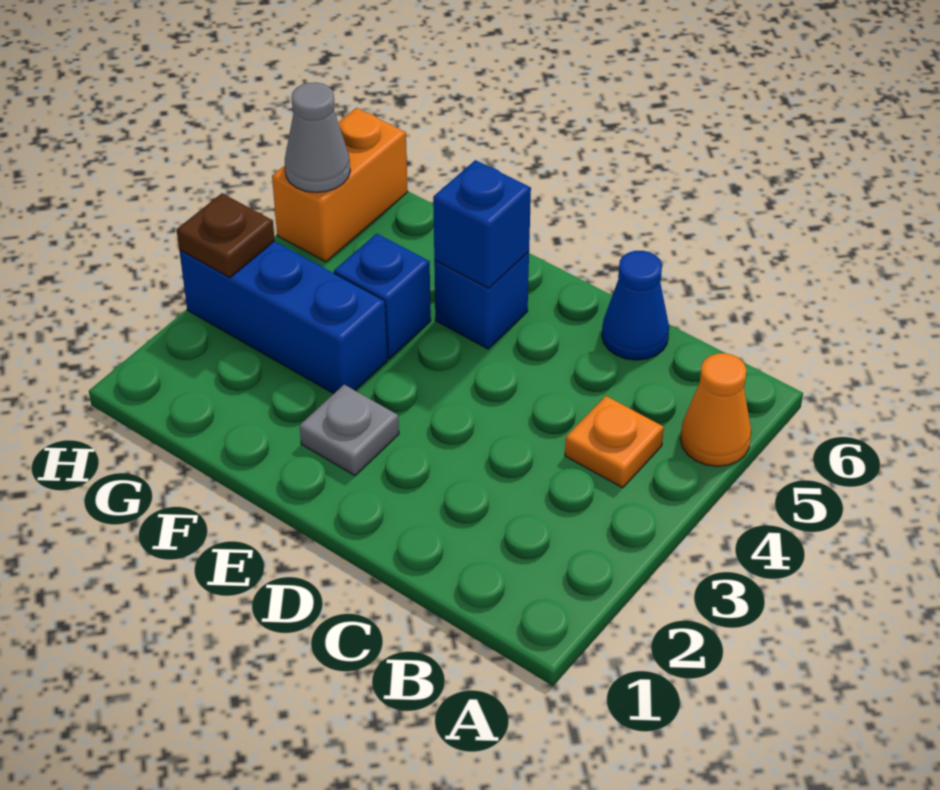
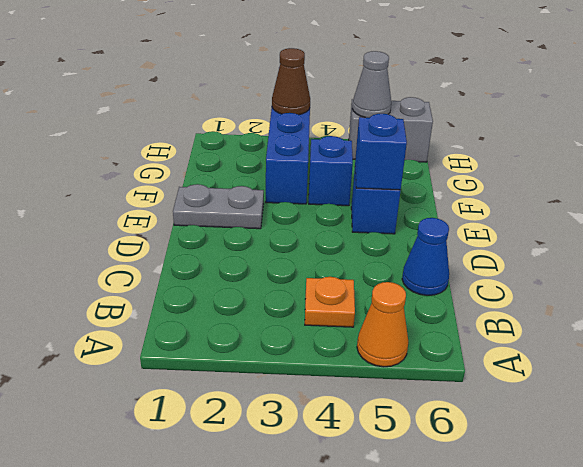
grey plate E2 level 1 -> grey plate E1:E2 level 1
brown plate H3 level 2 -> brown cone H3 level 2
orange brick H5:H6 level 1 -> grey brick H5:H6 level 1

